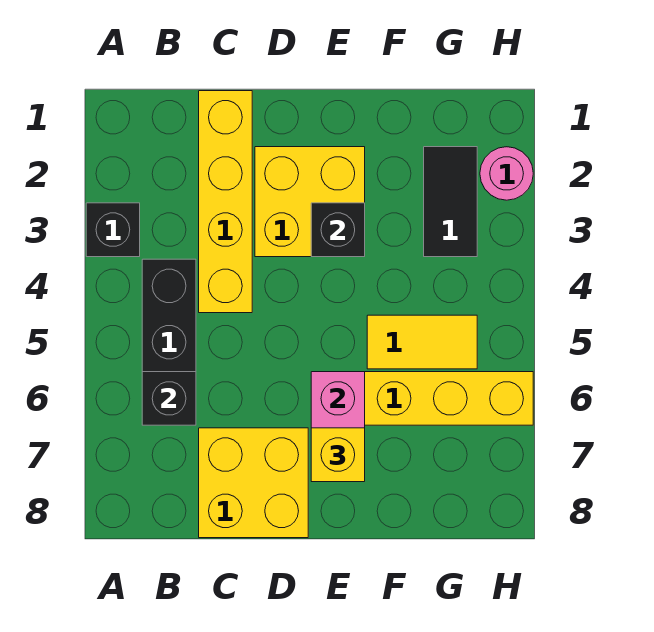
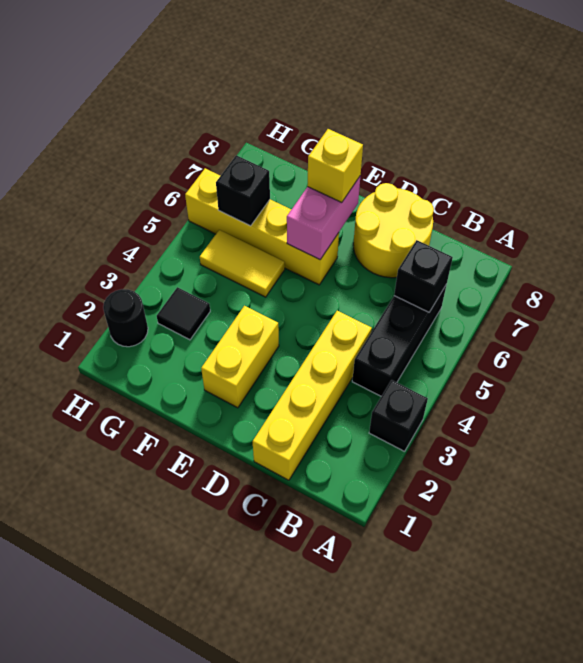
yellow brick C7:D8 level 1 -> yellow round brick C7:D8 level 1
yellow brick D2:E3 level 1 -> yellow brick E2:E3 level 1
black brick E3 level 2 -> black brick G6 level 2
black tile G2:G3 level 1 -> black tile G3 level 1
pink round brick H2 level 1 -> black round brick H2 level 1

